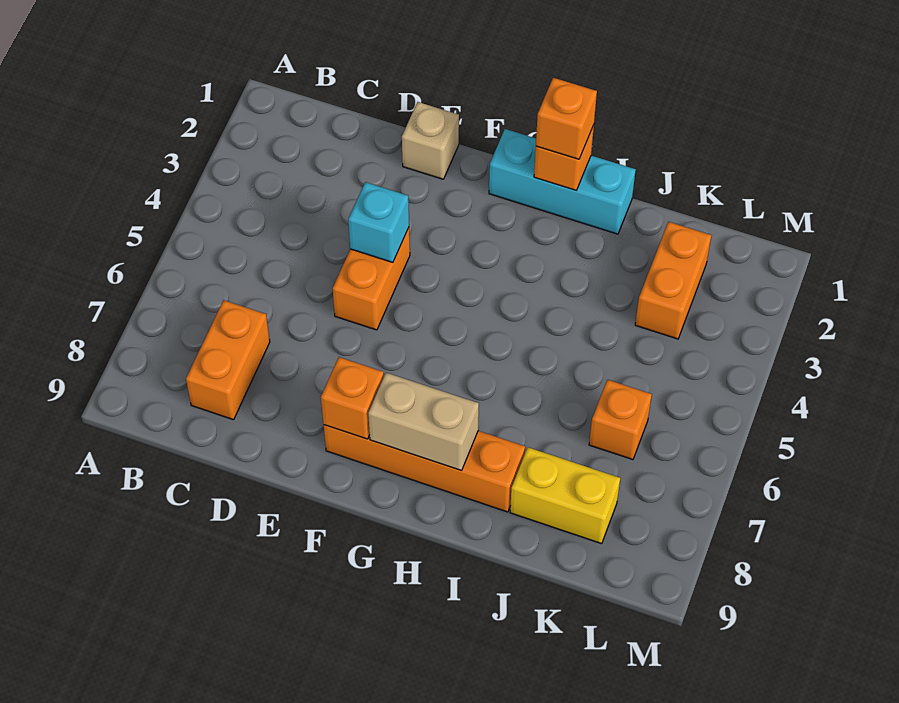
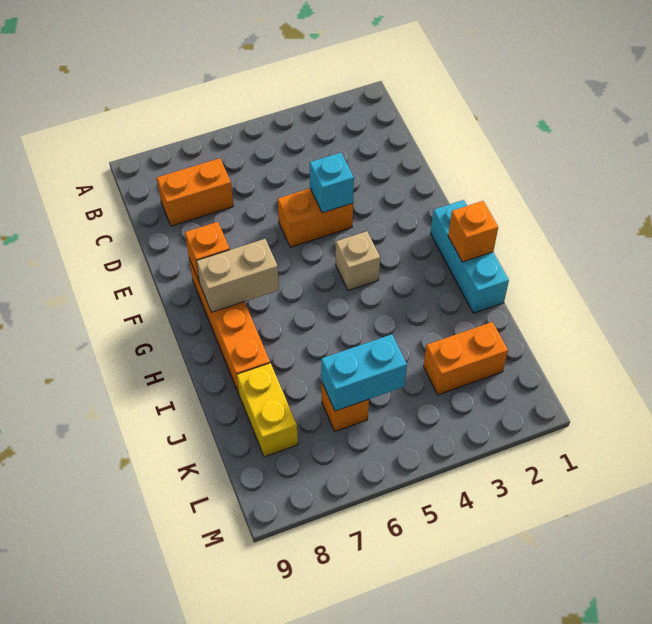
tan brick E1 level 1 -> tan brick G4 level 1
tan brick G8:H8 level 2 -> tan brick G7:G8 level 2
orange brick H1 level 3 -> none
none -> cyan brick K5:K6 level 2

